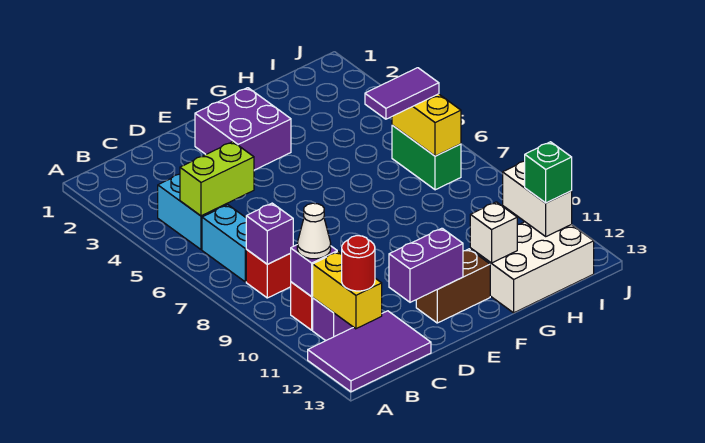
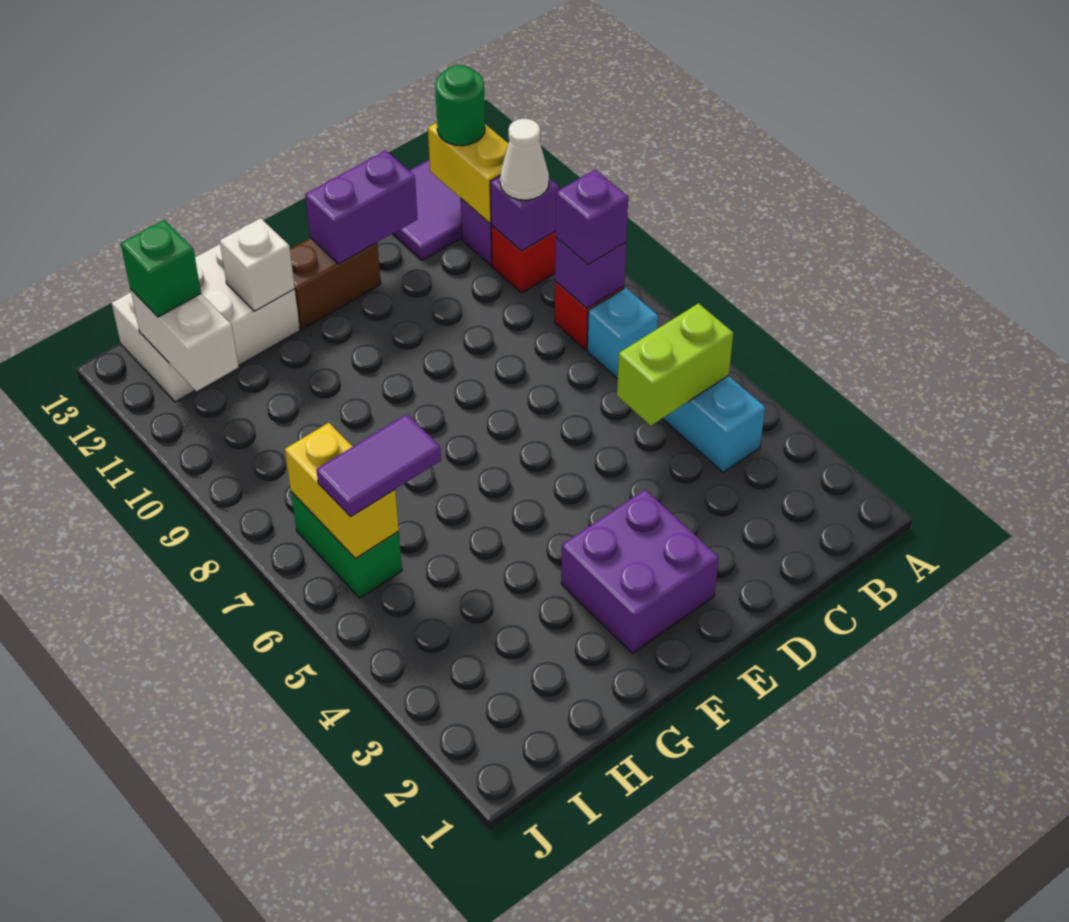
cyan brick B6:B7 level 1 -> cyan brick B7 level 1
none -> purple brick B8 level 3
red round brick B12 level 3 -> green round brick B12 level 3

